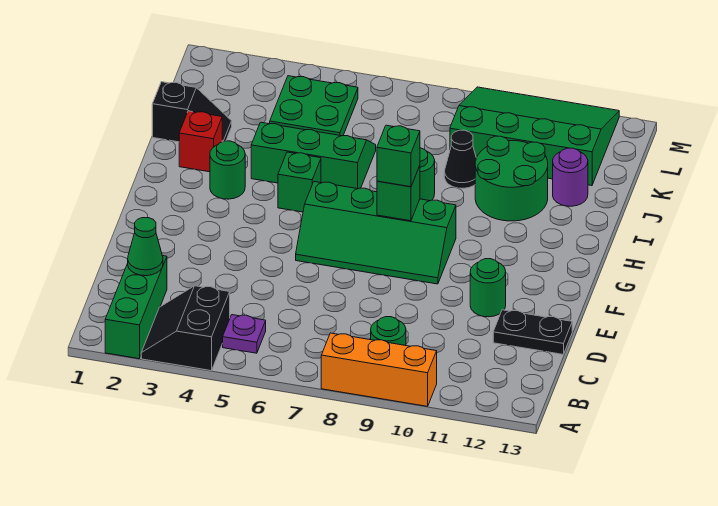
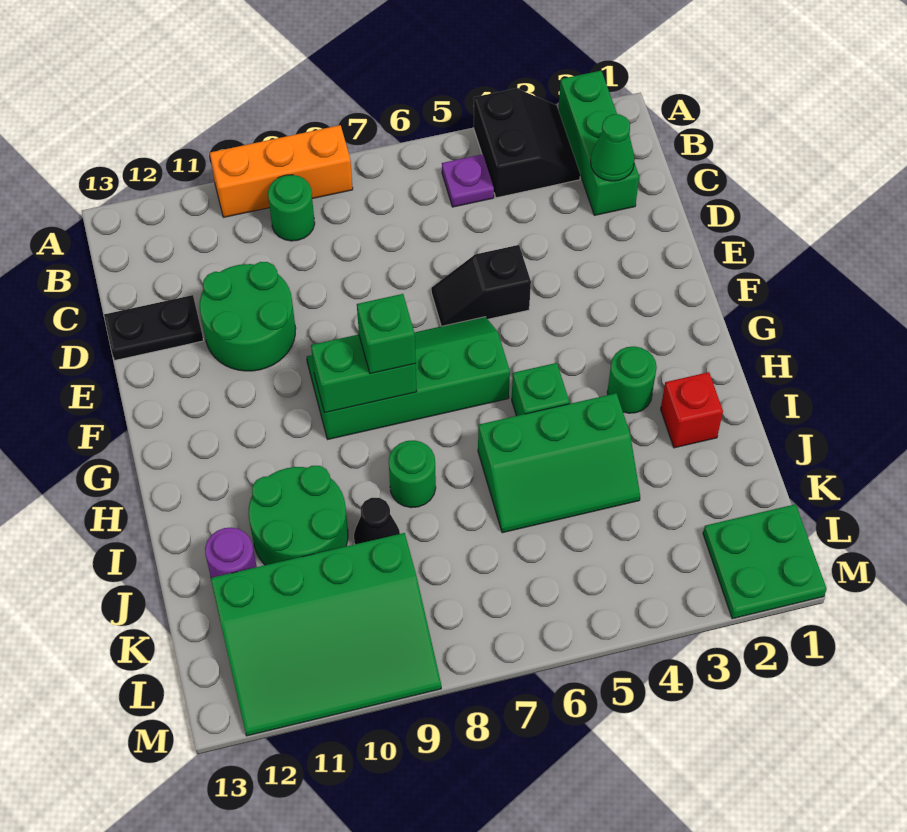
green round brick E11 level 1 -> green round brick D10:E11 level 1
green brick G8 level 2 -> green brick G8:G9 level 2
black slope J1:J2 level 1 top 1 -> black slope E5:E6 level 1 top 5
green plate K4:L5 level 1 -> green plate L1:M2 level 1

